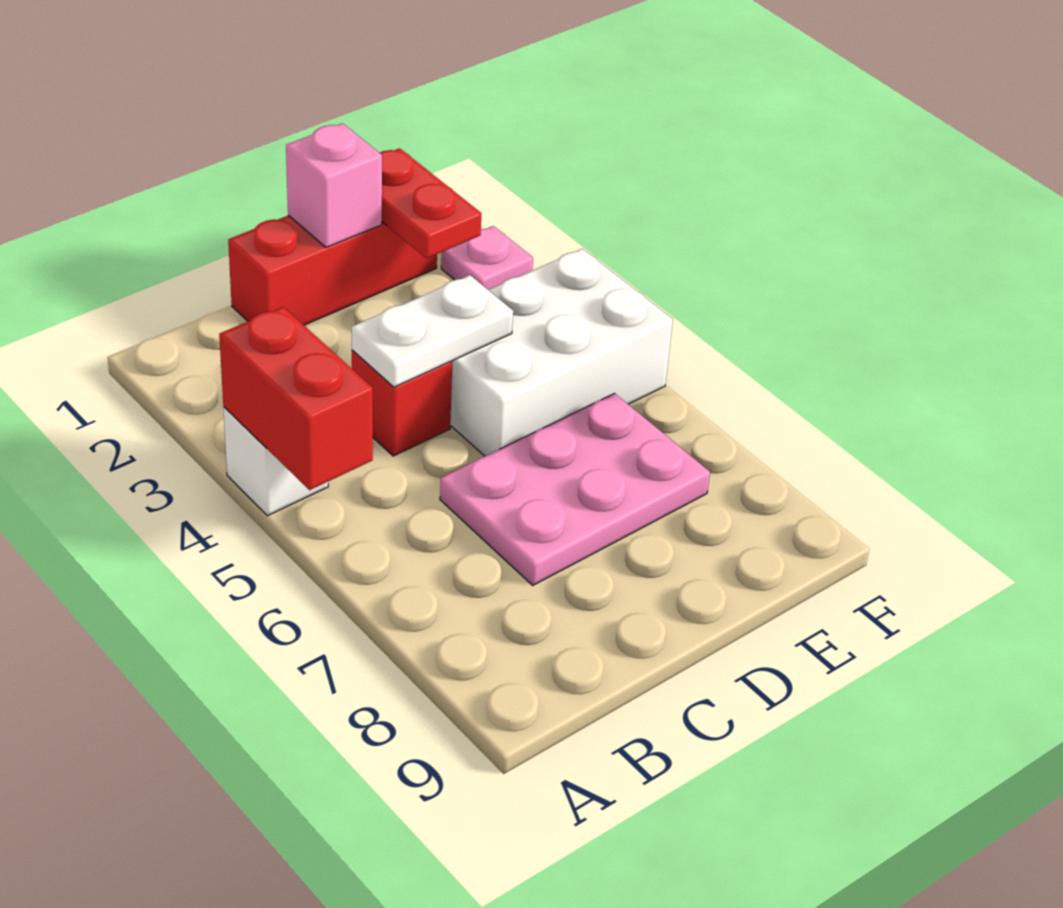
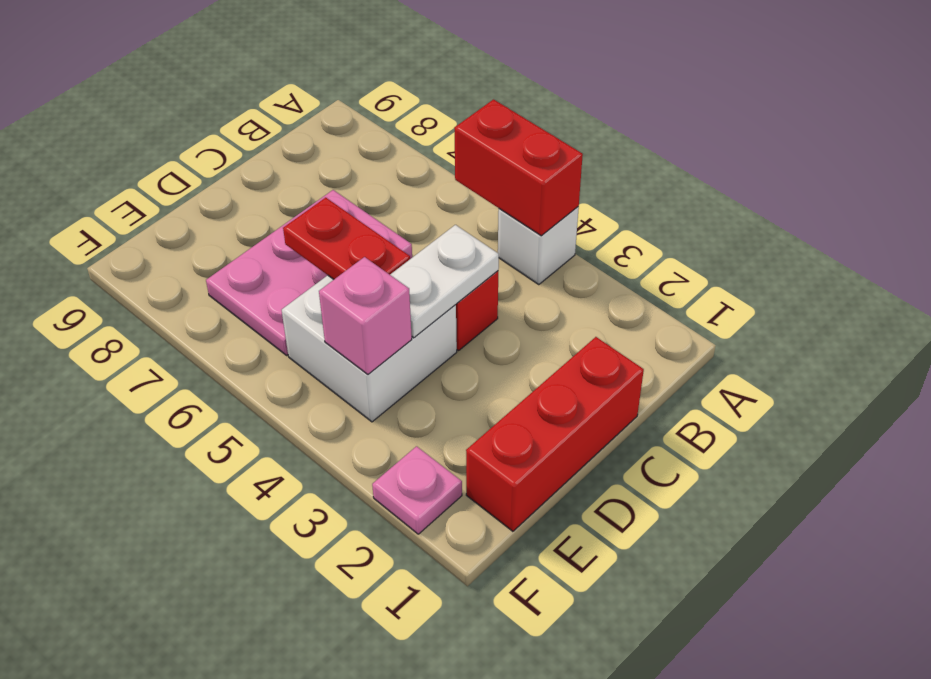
pink brick D1 level 2 -> pink brick E4 level 2
white brick D4:F5 level 1 -> white brick D4:E5 level 1
red plate E1:E2 level 2 -> red plate D5:D6 level 2

